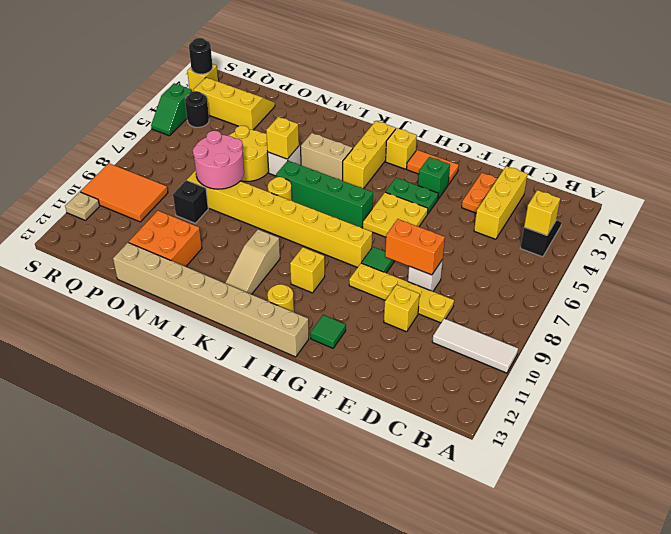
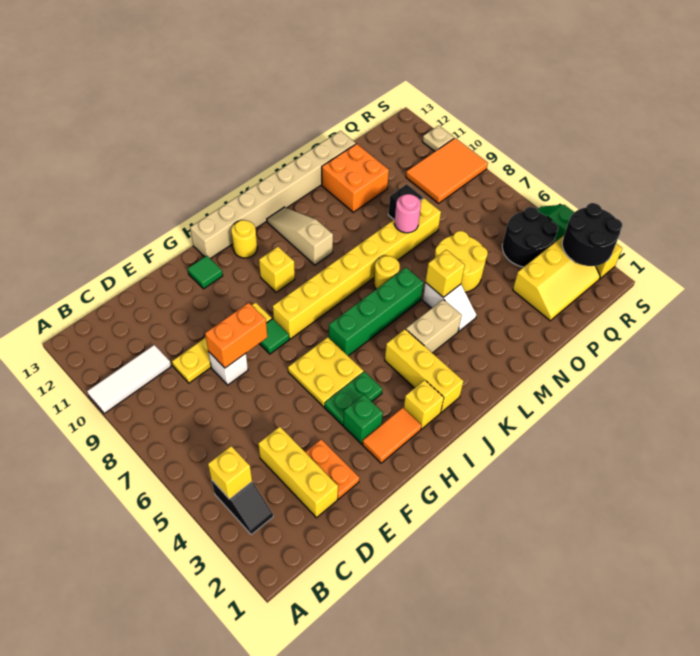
yellow brick E10 level 1 -> none
pink round brick N7:O8 level 2 -> pink round brick N8 level 2
black round brick R4 level 1 -> black round brick Q4:R5 level 1
black round brick S2 level 2 -> black round brick R2:S3 level 2

